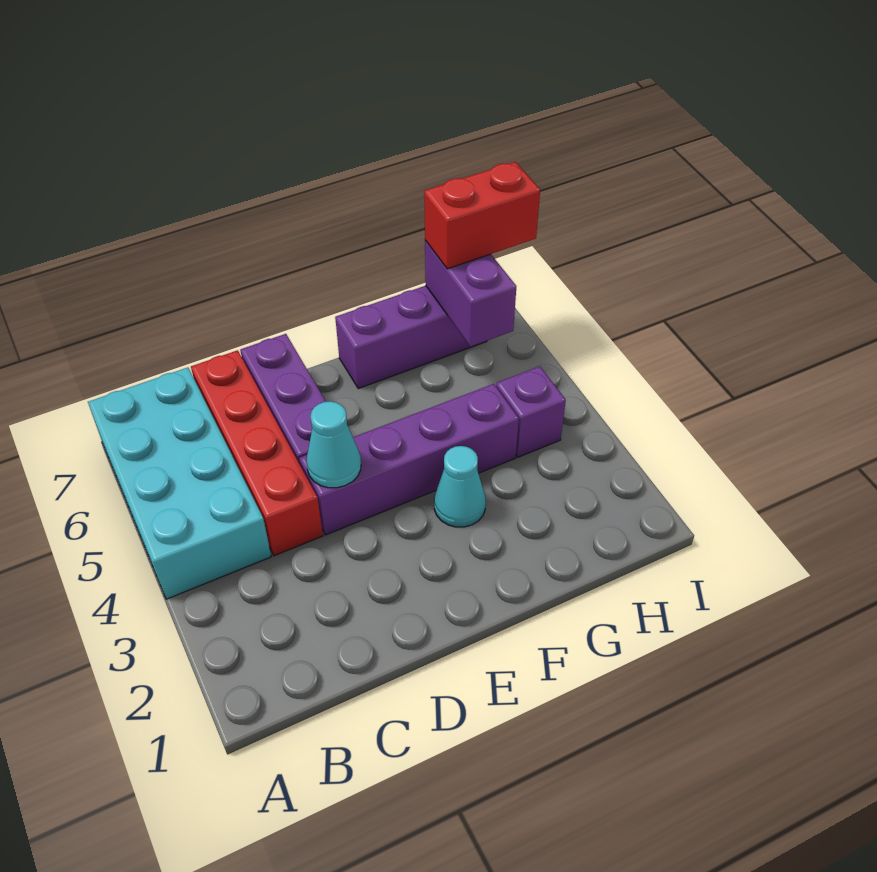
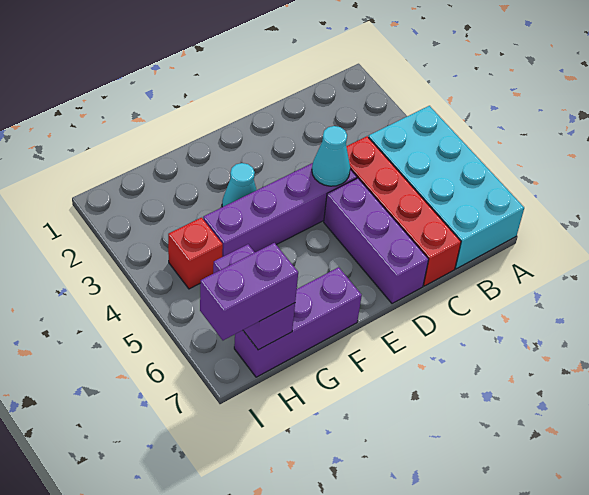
purple brick H4 level 1 -> red brick H4 level 1
red brick H7:I7 level 3 -> purple brick H7:I7 level 3

